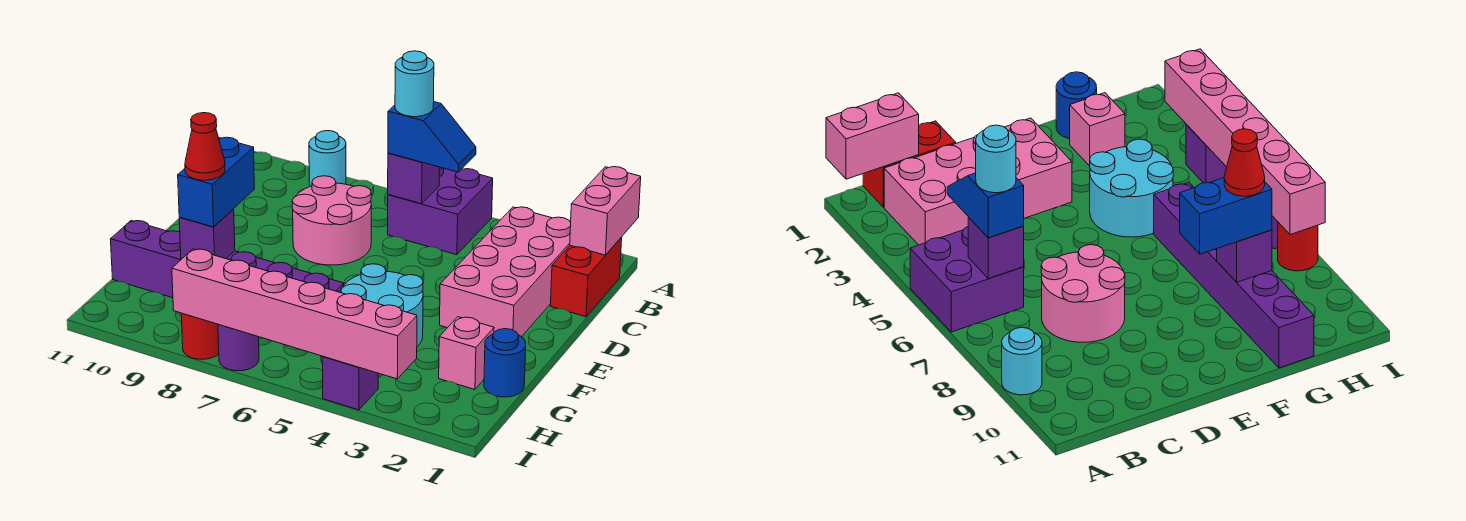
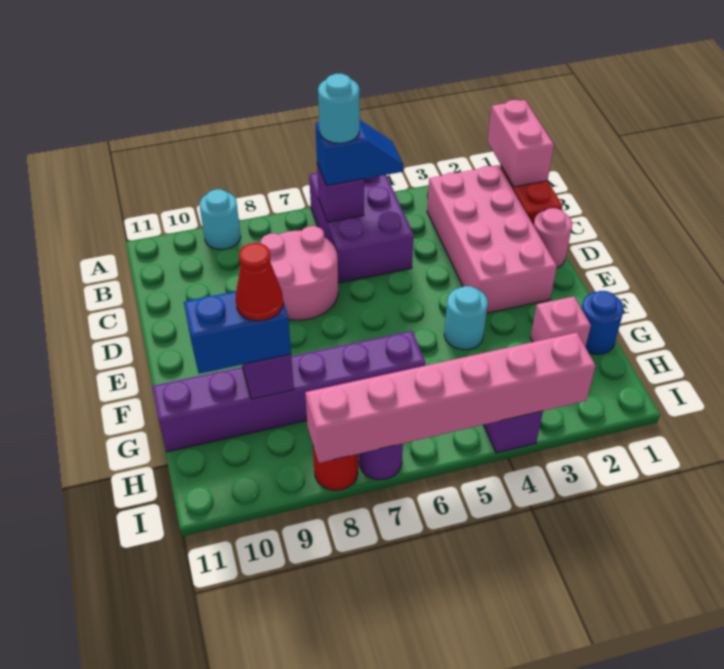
purple brick A5:B6 level 1 -> purple brick A5:C6 level 1
none -> pink round brick D1 level 1
cyan round brick F4:G5 level 1 -> cyan round brick F4 level 1
blue brick F9:G9 level 3 -> blue brick G9:G10 level 3

